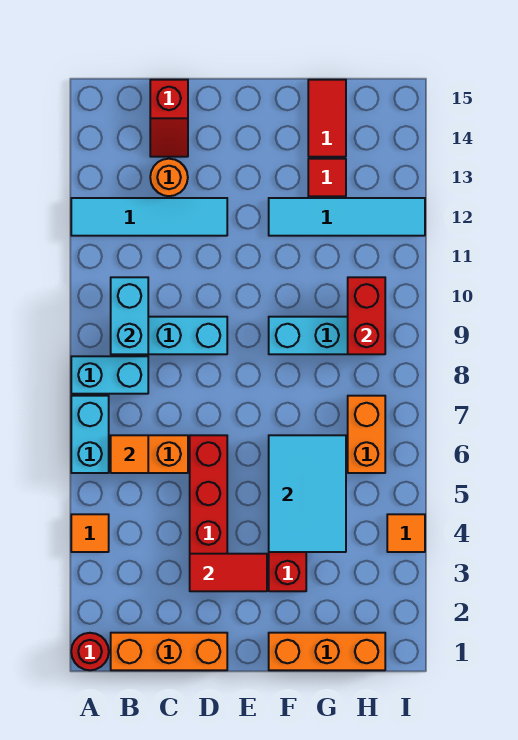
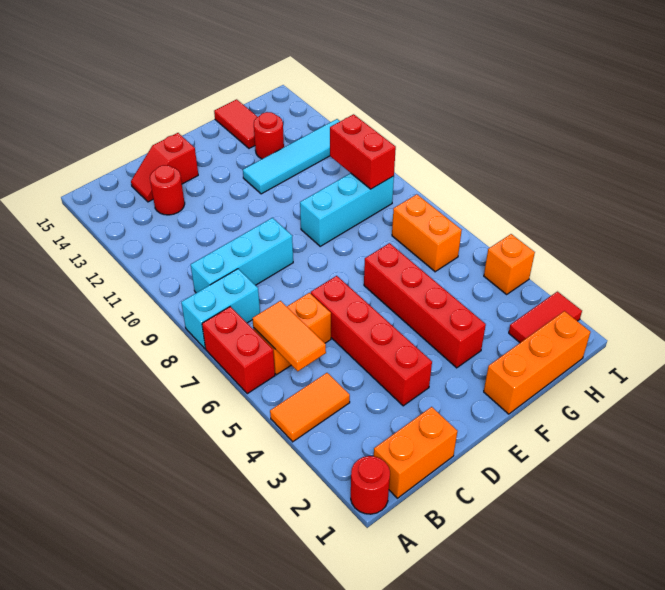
orange tile A4 level 1 -> orange tile A4:B4 level 1
cyan brick A6:A7 level 1 -> red brick A6:A7 level 1
cyan tile A12:D12 level 1 -> none
orange brick B1:D1 level 1 -> orange brick B1:C1 level 1
orange tile B6 level 2 -> orange tile B5:B6 level 2
cyan brick B9:B10 level 2 -> none
orange round brick C13 level 1 -> red round brick C13 level 1
red slope C14:C15 level 1 top 15 -> red slope C14:D14 level 1 top D
red tile D3:E3 level 2 -> red tile H2:I2 level 1
cyan tile F4:G6 level 2 -> none
red tile G13 level 1 -> red round brick G13 level 1
orange tile I4 level 1 -> orange brick I4 level 1

